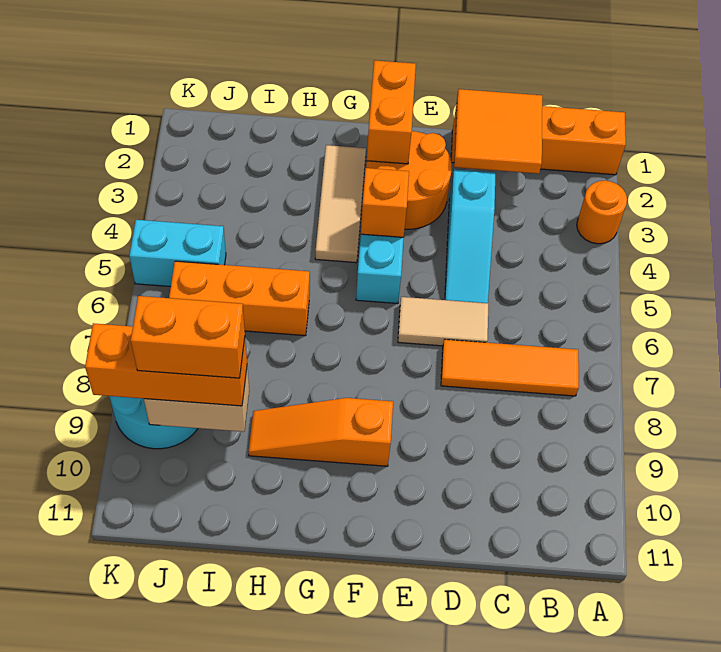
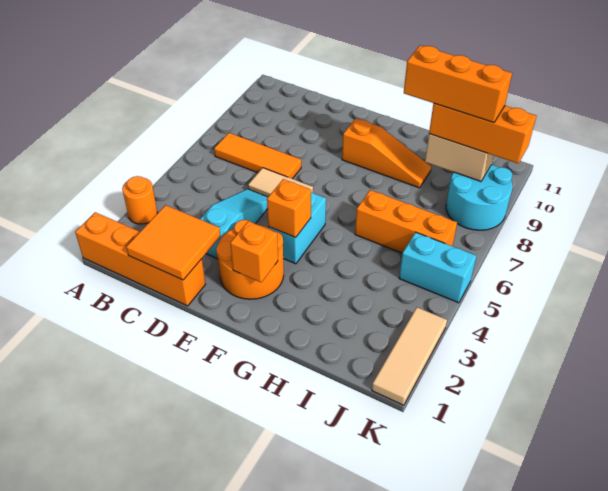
orange brick F1:F2 level 2 -> orange brick F2 level 2
tan tile G2:G4 level 1 -> tan tile K1:K3 level 1
orange brick I9:J9 level 4 -> orange brick H9:J9 level 4

